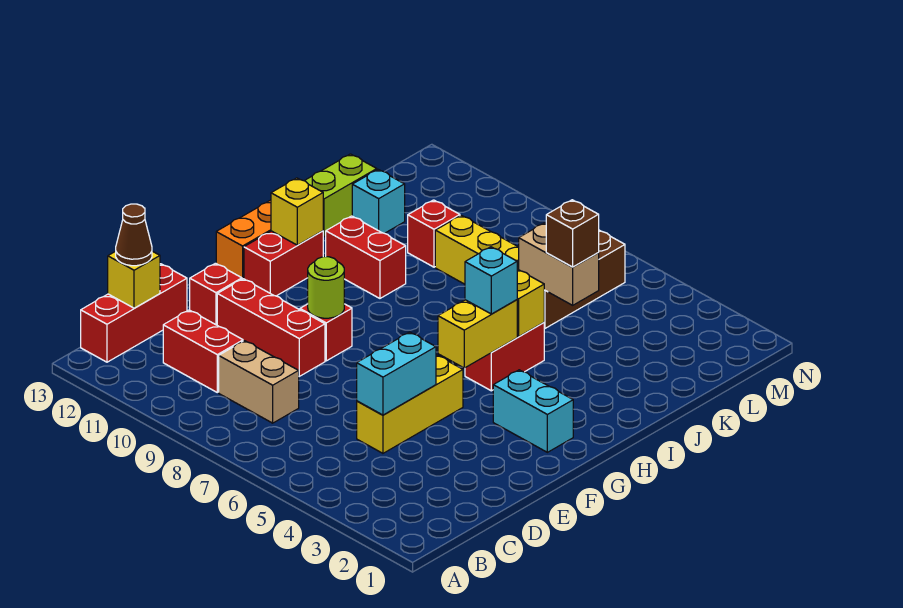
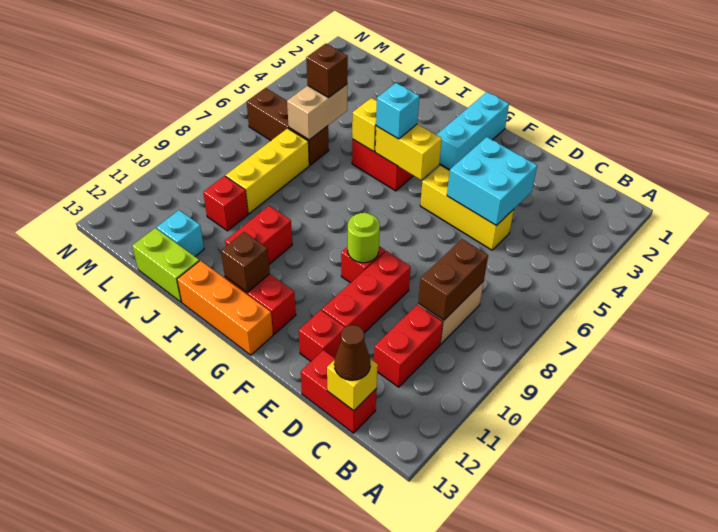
red brick B13:D13 level 1 -> red brick C13:D13 level 1
none -> brown brick C8:C9 level 2
cyan brick D5:E5 level 2 -> cyan brick D4:E5 level 2
cyan brick G2:G3 level 1 -> cyan brick G1:G3 level 1
yellow brick H12 level 2 -> brown brick H12 level 2

